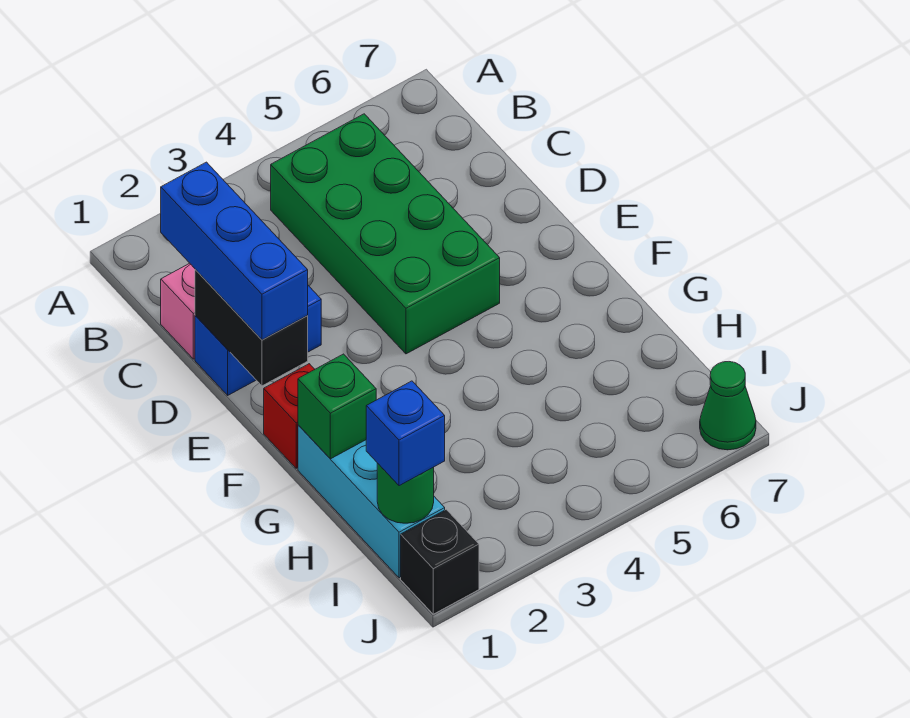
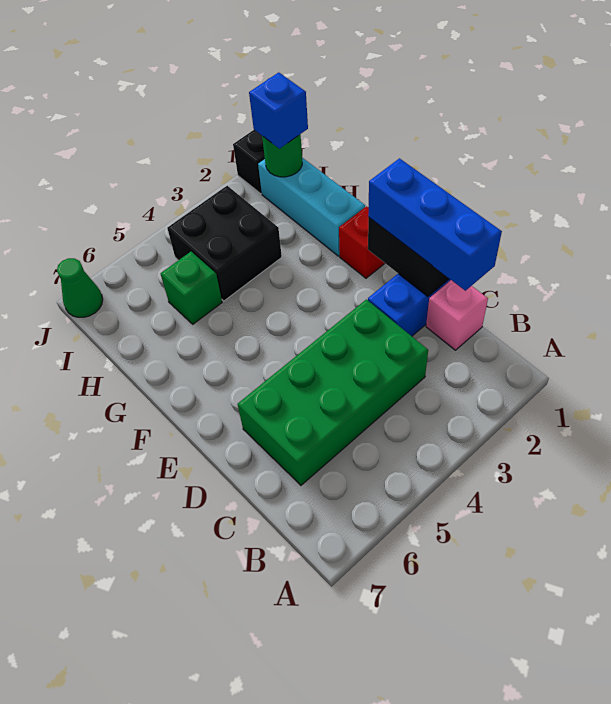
green brick B4:E5 level 1 -> green brick C3:D6 level 1
green brick G1 level 2 -> green brick H5 level 1
none -> black brick H3:I4 level 1

